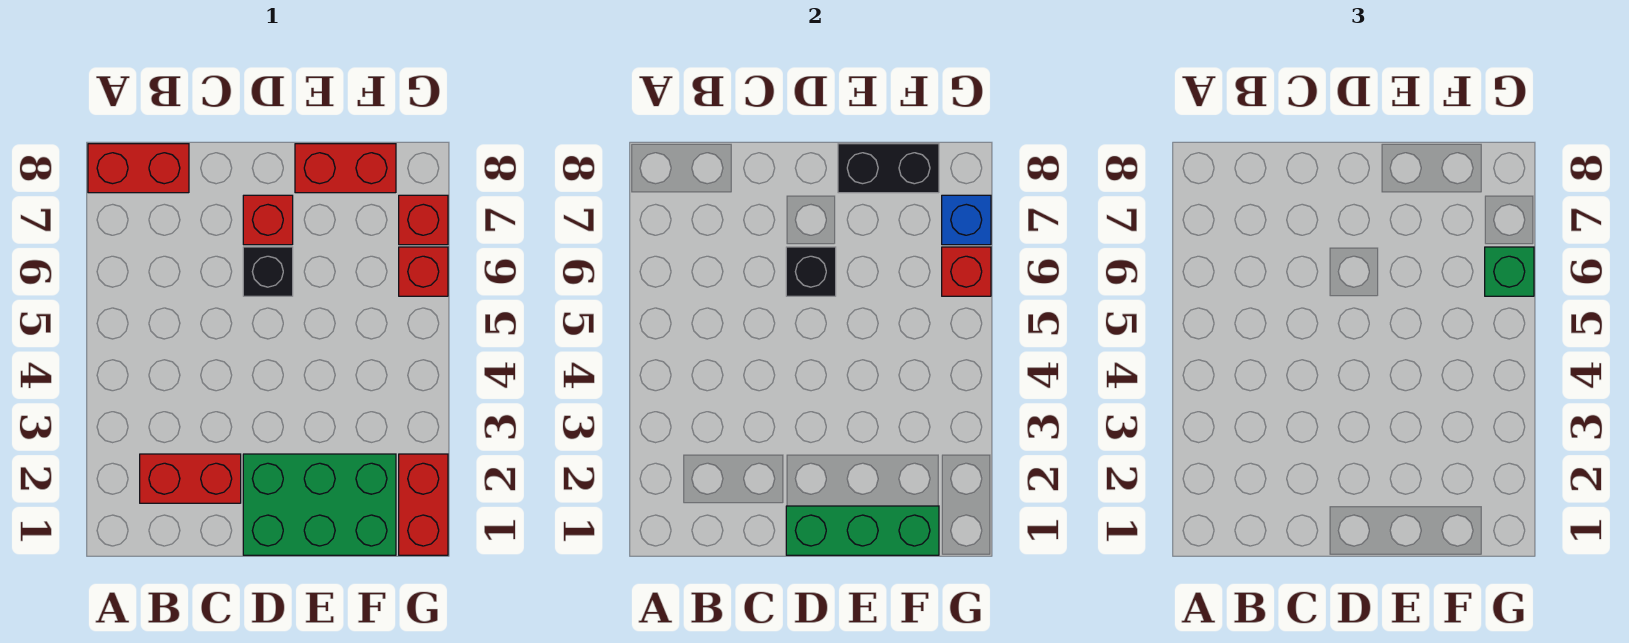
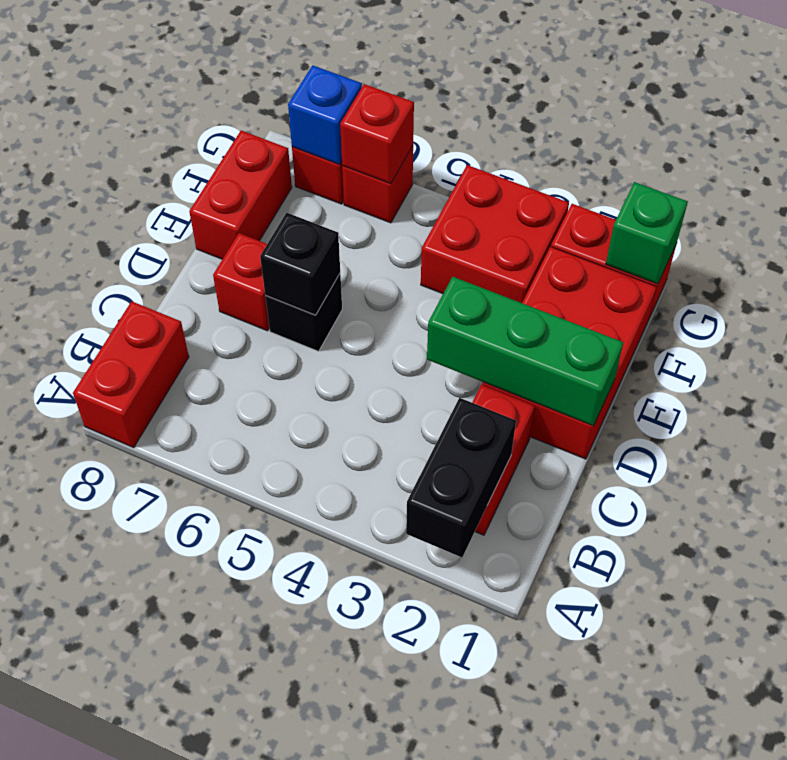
green brick D1:F2 level 1 -> red brick D1:F2 level 1
green brick D1:F1 level 2 -> green brick D1:D3 level 2
black brick E8:F8 level 2 -> black brick A2:B2 level 2
none -> red brick F3:G4 level 1
green brick G6 level 3 -> green brick G1 level 2

